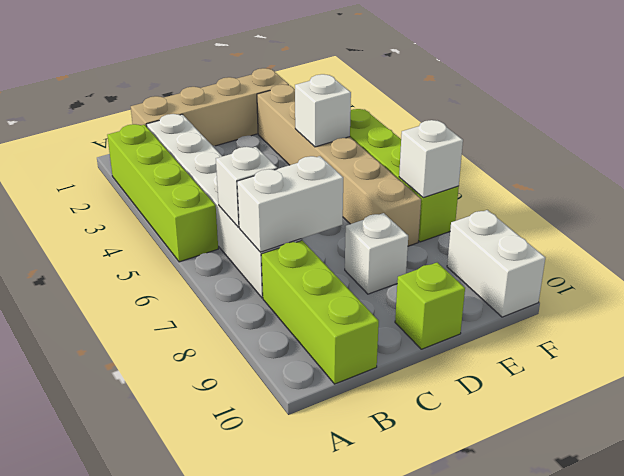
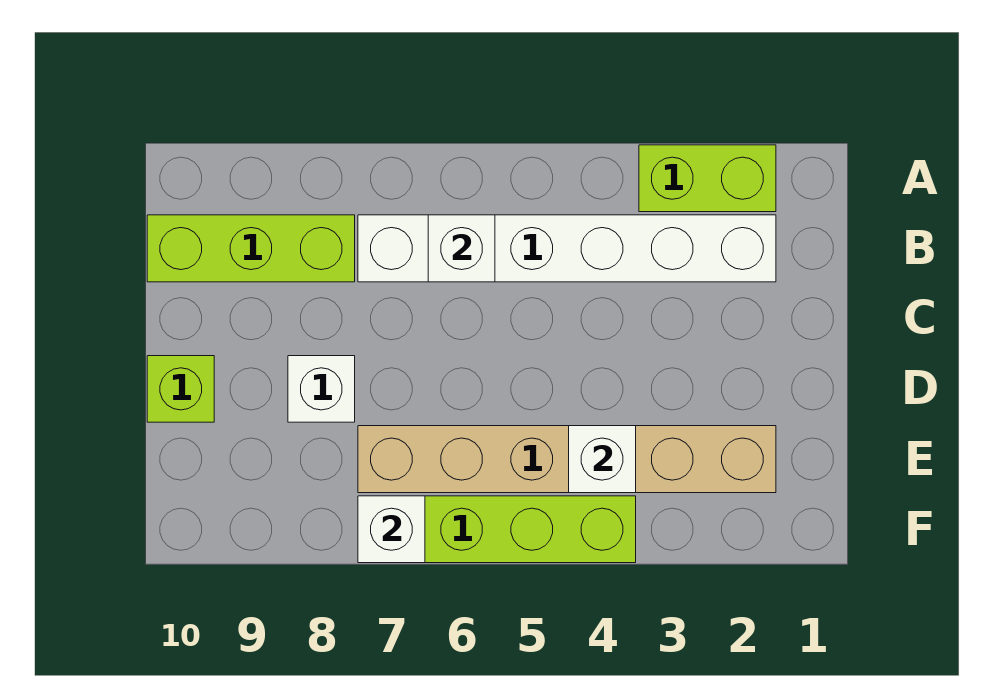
lime brick A2:A5 level 1 -> lime brick A2:A3 level 1
tan brick B1:E1 level 1 -> none
white brick B7:C7 level 2 -> none
white brick F9:F10 level 1 -> none

